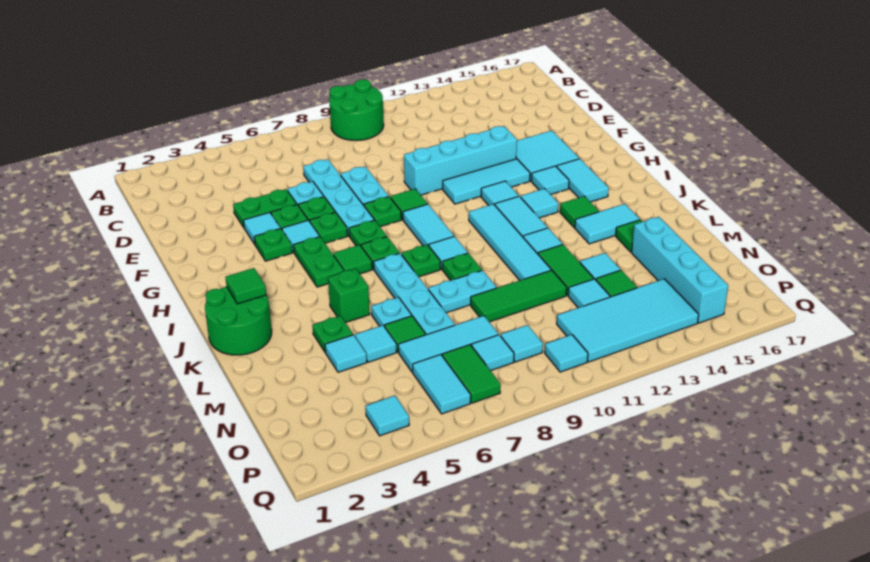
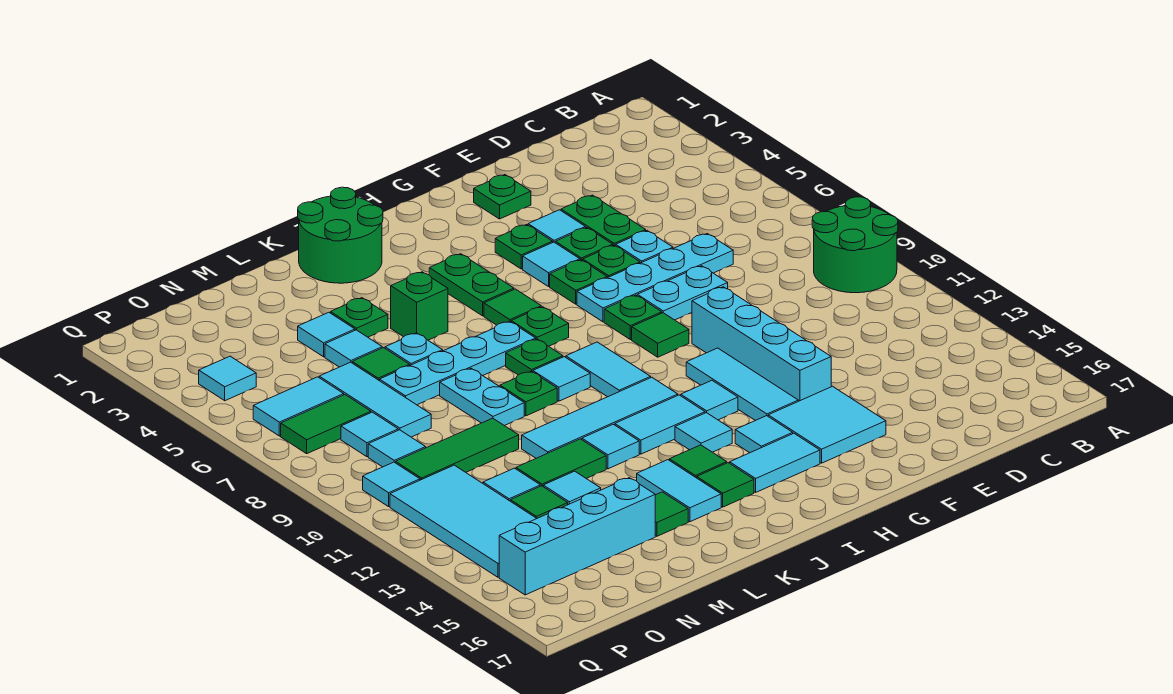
green plate H5:I5 level 1 -> green plate I4:I5 level 1
green plate H7 level 1 -> green plate F2 level 1
cyan tile H9:I9 level 1 -> cyan tile I9:I10 level 1
green tile J2 level 2 -> green tile J15 level 1
green tile M9:M11 level 1 -> green tile M10:O10 level 1

